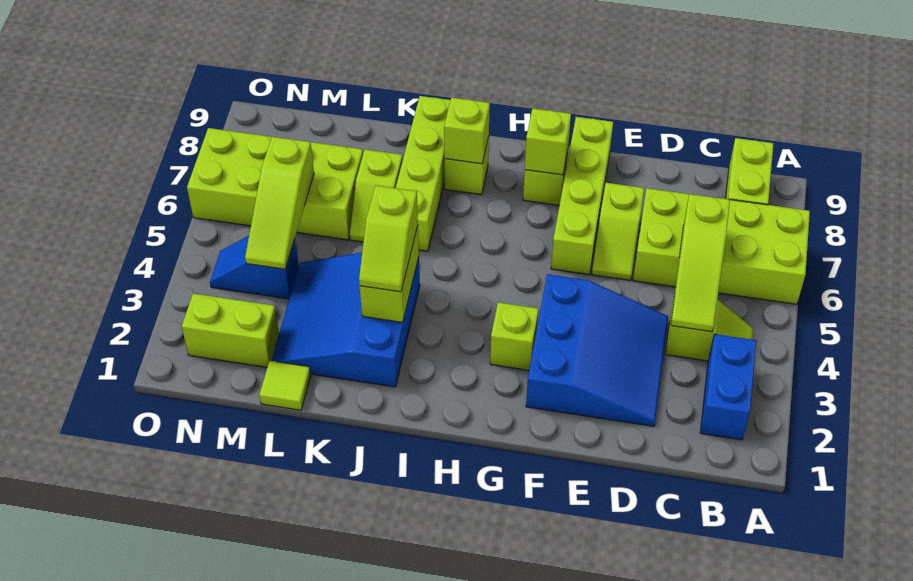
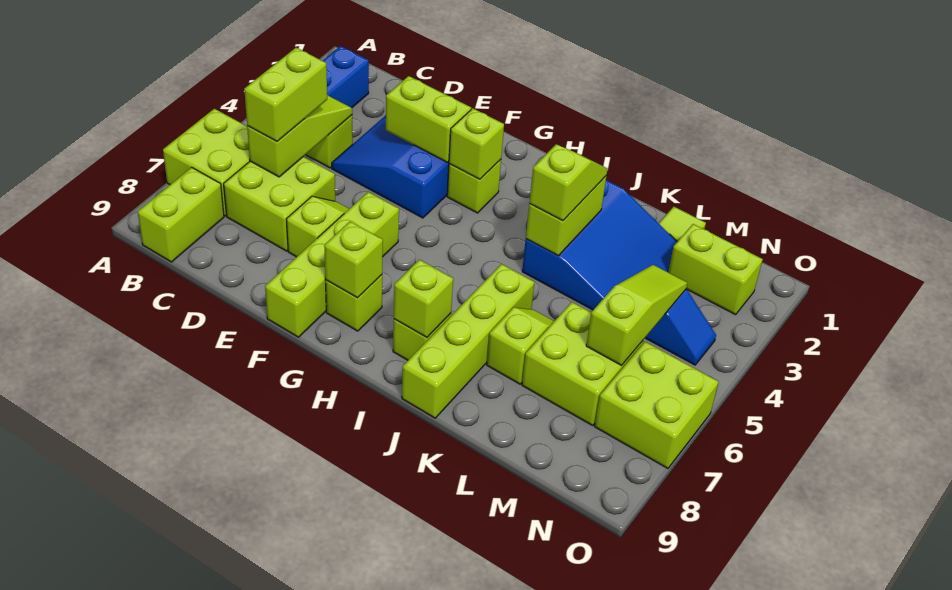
none -> lime brick C5:C6 level 3
none -> lime brick E3:F3 level 2
none -> lime brick G3 level 2

